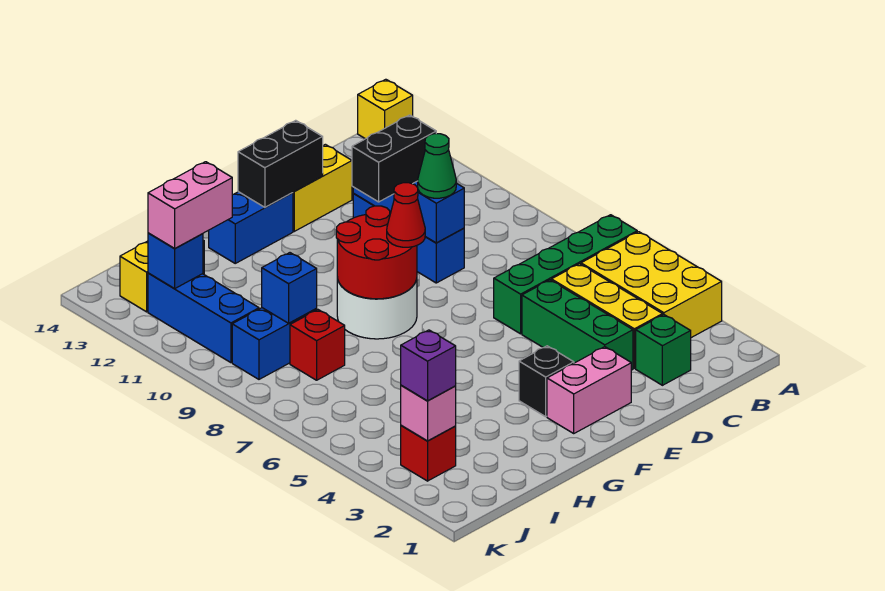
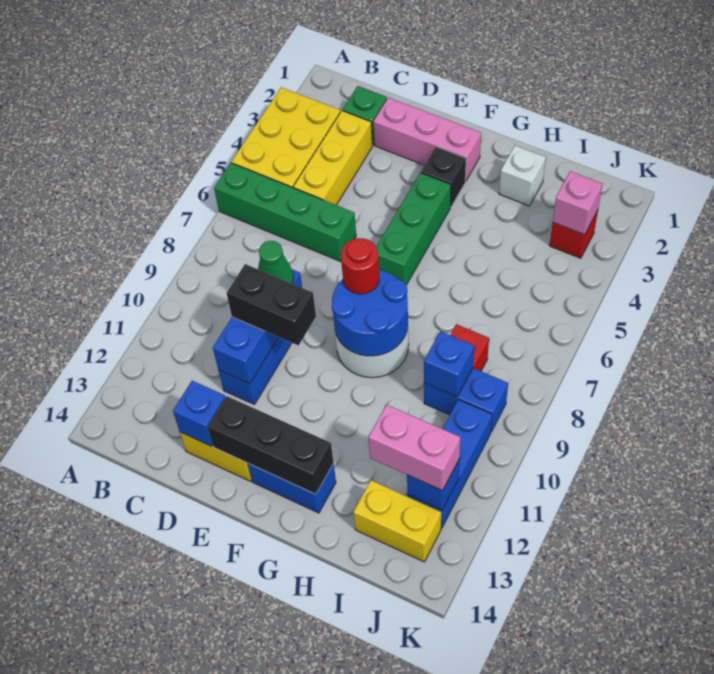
yellow brick A14 level 1 -> none
green brick D3:D5 level 1 -> green brick F4:F6 level 1
none -> blue brick D13 level 2
pink brick E2:F2 level 1 -> pink brick D2:F2 level 1
black brick E13:F13 level 2 -> black brick E13:G13 level 2
red round brick F8:G9 level 2 -> blue round brick F8:G9 level 2
red cone F8 level 3 -> red round brick F8 level 3
none -> white brick H2 level 1
purple brick J3 level 3 -> none

